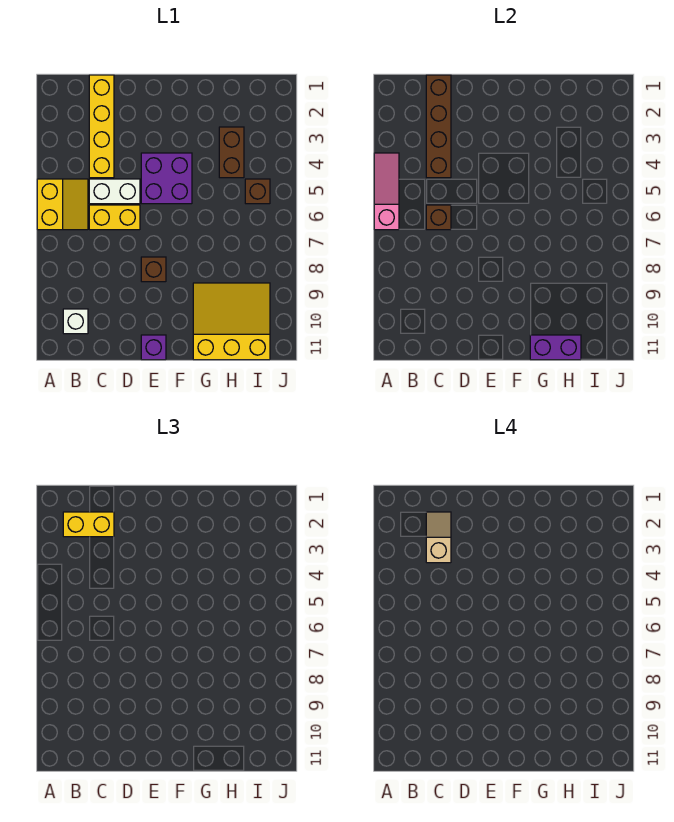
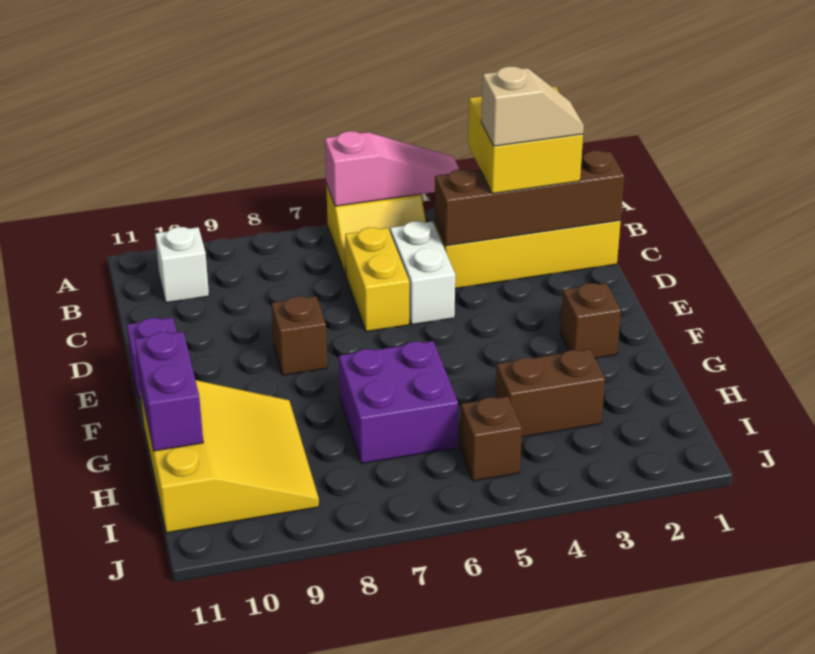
yellow brick B2:C2 level 3 -> yellow brick B2:C3 level 3
brown brick C6 level 2 -> brown brick F2 level 1
purple brick E4:F5 level 1 -> purple brick G6:H7 level 1

